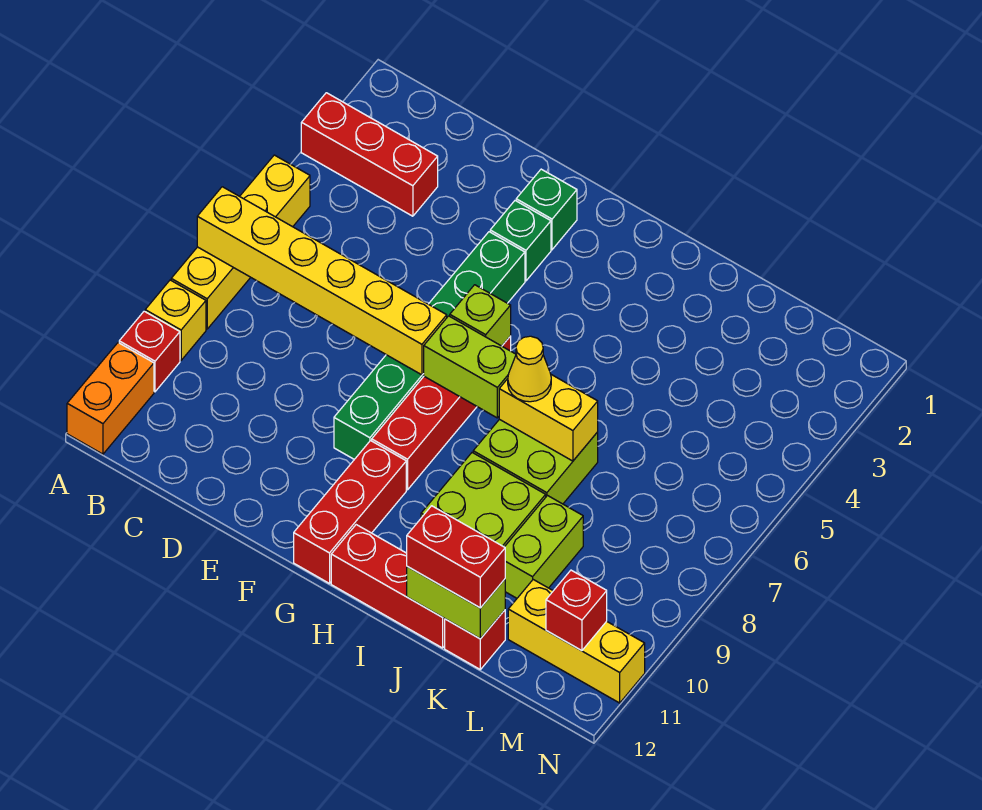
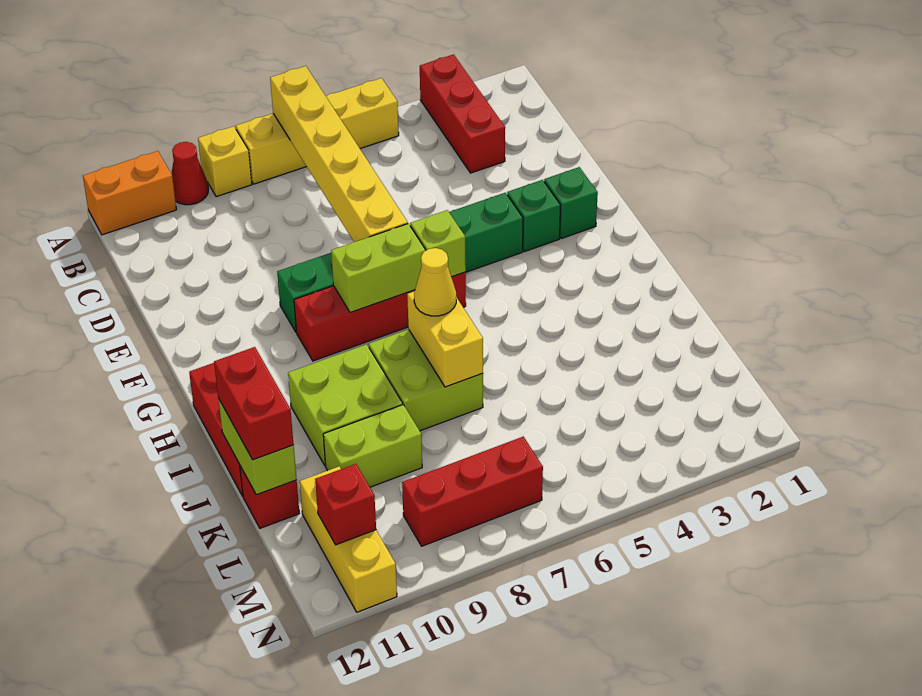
red brick A10 level 1 -> red cone A10 level 1
lime brick G7:H7 level 2 -> lime brick G7:G8 level 2
red brick G10:G12 level 1 -> red brick M7:M9 level 1

